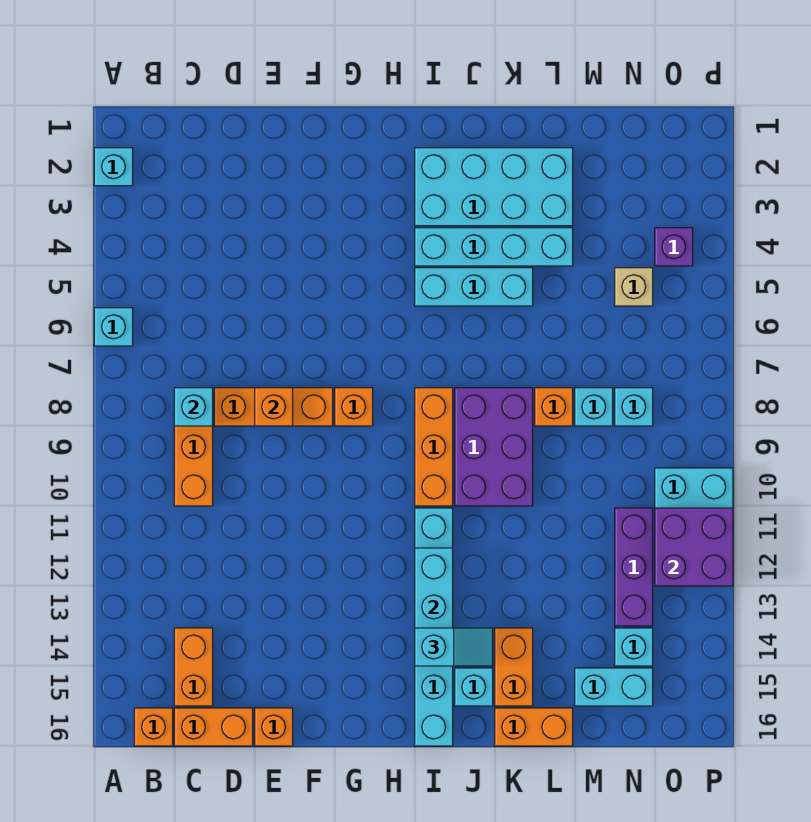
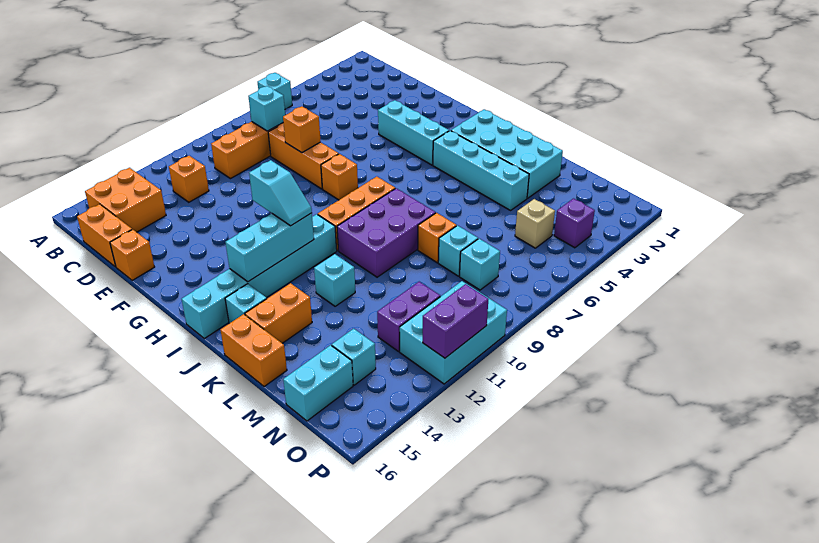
cyan brick A2 level 1 -> cyan brick K12 level 1
orange brick B16 level 1 -> orange brick C12 level 1
orange brick C14:C15 level 1 -> orange brick B14:C15 level 1
cyan brick I5:K5 level 1 -> cyan brick F4:H4 level 1
cyan slope I14:J14 level 3 top I -> cyan slope H12:I12 level 3 top H
cyan brick M15:N15 level 1 -> cyan brick N15:N16 level 1
purple brick N11:N13 level 1 -> purple brick N11:N12 level 1
purple brick O11:P12 level 2 -> purple brick P11:P12 level 2

